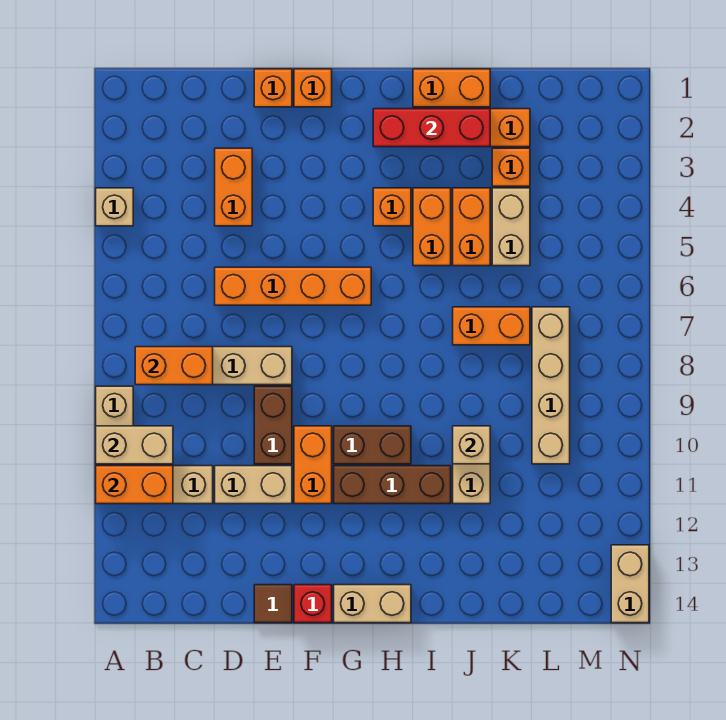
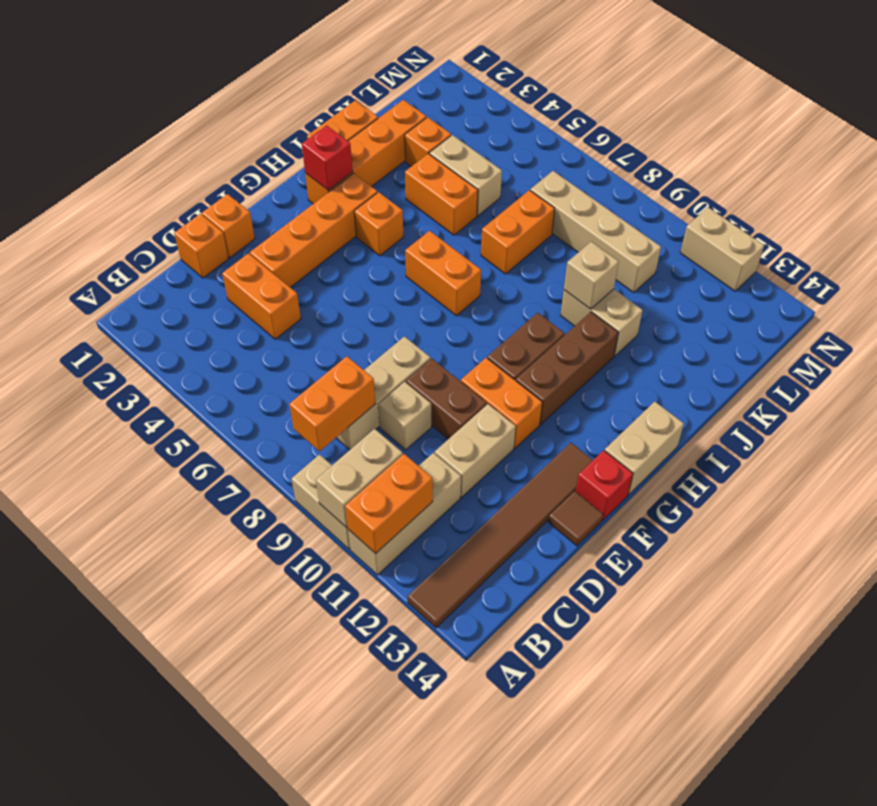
tan brick A4 level 1 -> tan brick D9 level 1
none -> brown tile A13:F13 level 1
orange brick D6:G6 level 1 -> orange brick E3:H3 level 1
orange brick F1 level 1 -> orange brick D1 level 1
red brick H2:J2 level 2 -> red brick H2 level 2
orange brick I4:I5 level 1 -> orange brick H6:H7 level 1
tan brick N13:N14 level 1 -> tan brick N11:N12 level 1

